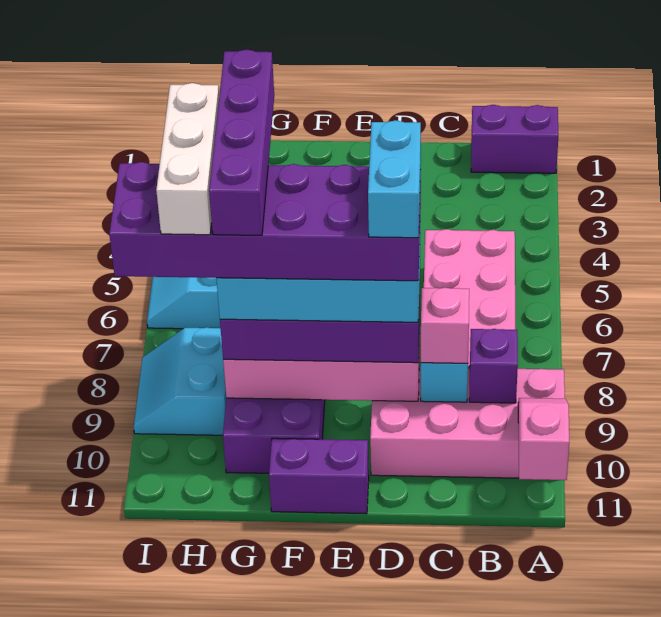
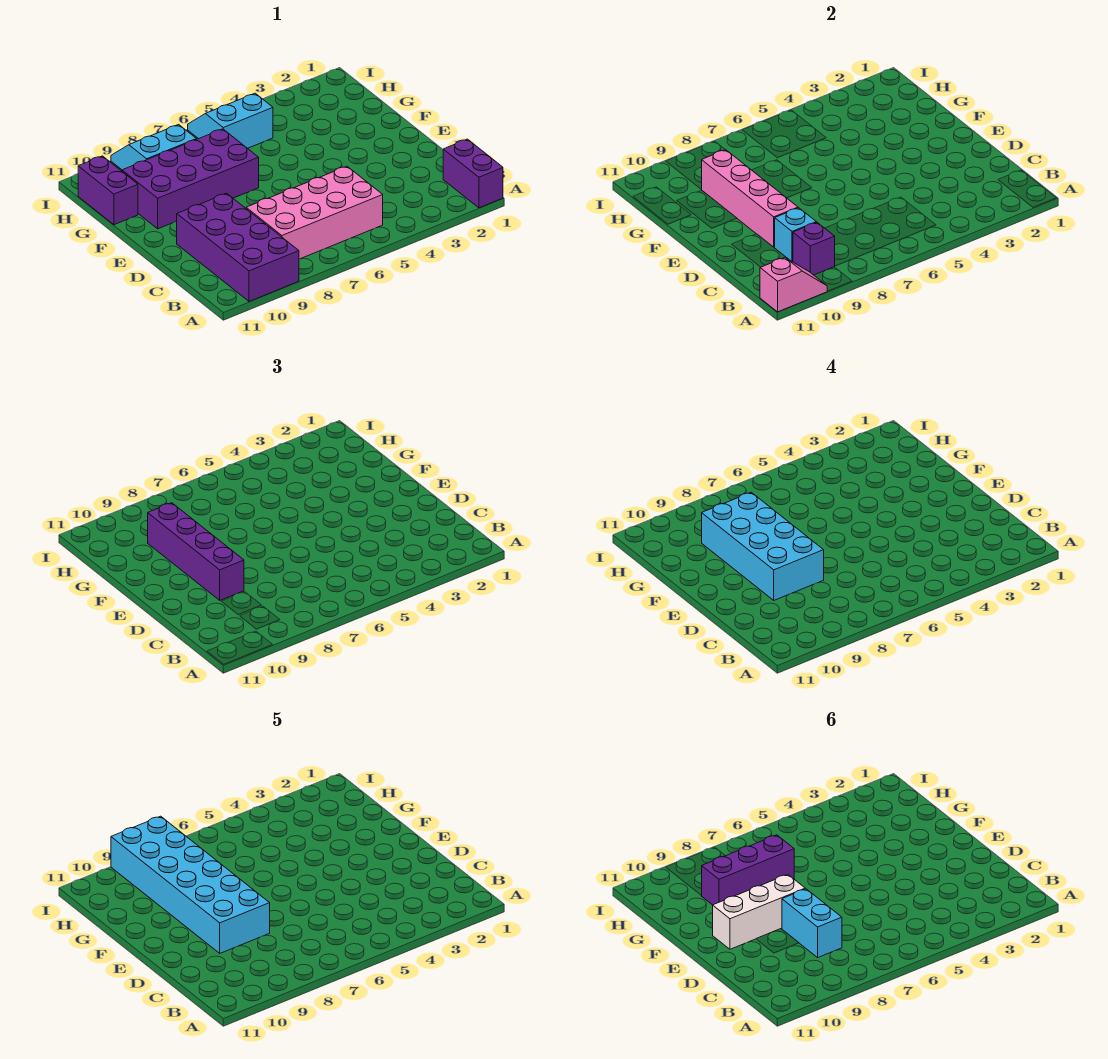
pink brick A9:D10 level 1 -> purple brick A9:D10 level 1
pink brick C9 level 3 -> none
purple brick D8:I9 level 5 -> cyan brick D8:I9 level 5
cyan brick D8:D9 level 6 -> cyan brick C8:D8 level 6
purple brick E11:F11 level 1 -> purple brick G11:H11 level 1
purple brick G6:G9 level 6 -> purple brick G7:G9 level 6
white brick H7:H9 level 6 -> white brick E8:E10 level 6

